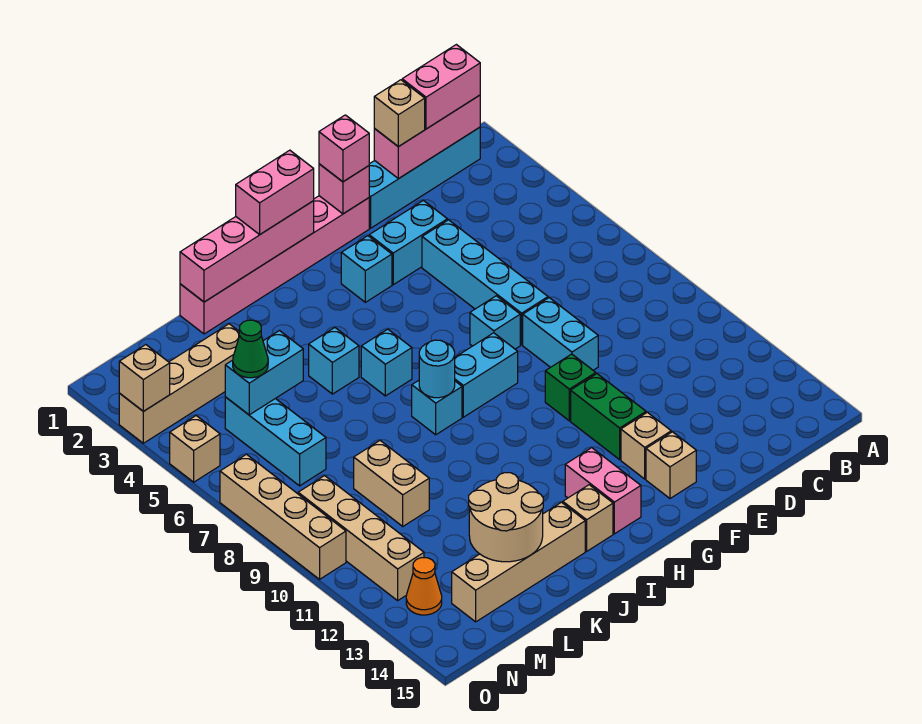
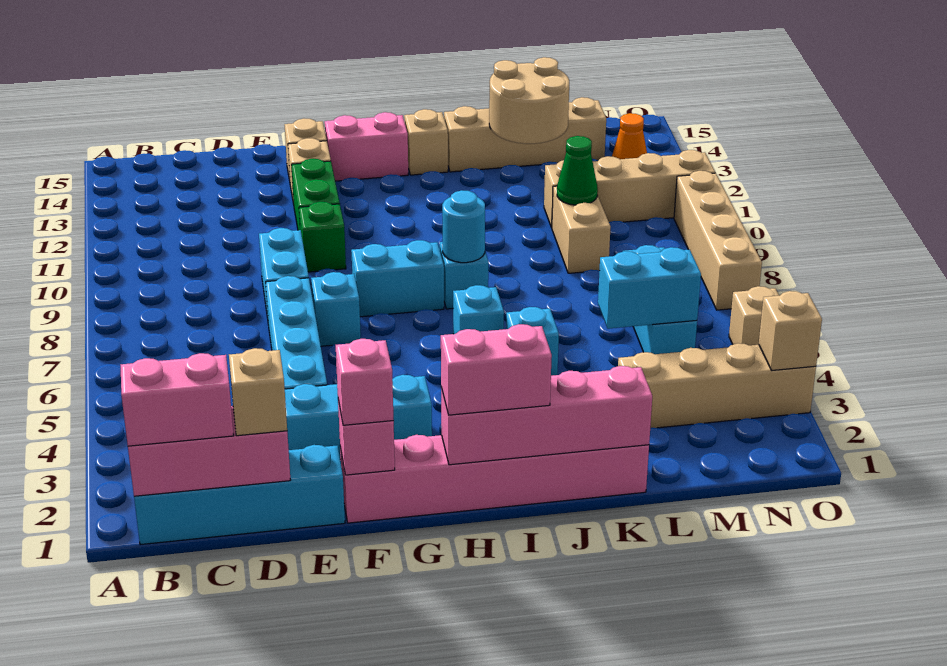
pink brick H13:H14 level 1 -> pink brick G14:H14 level 1
green cone M5 level 3 -> green cone L10 level 2
tan brick N9:N12 level 1 -> tan brick L11:O11 level 1

